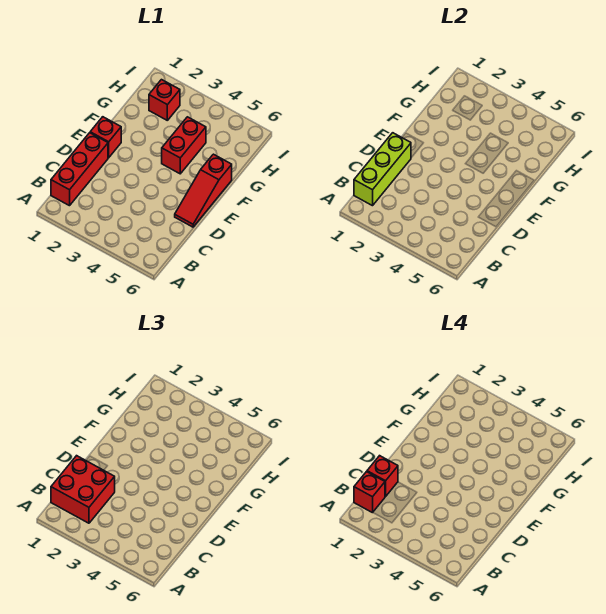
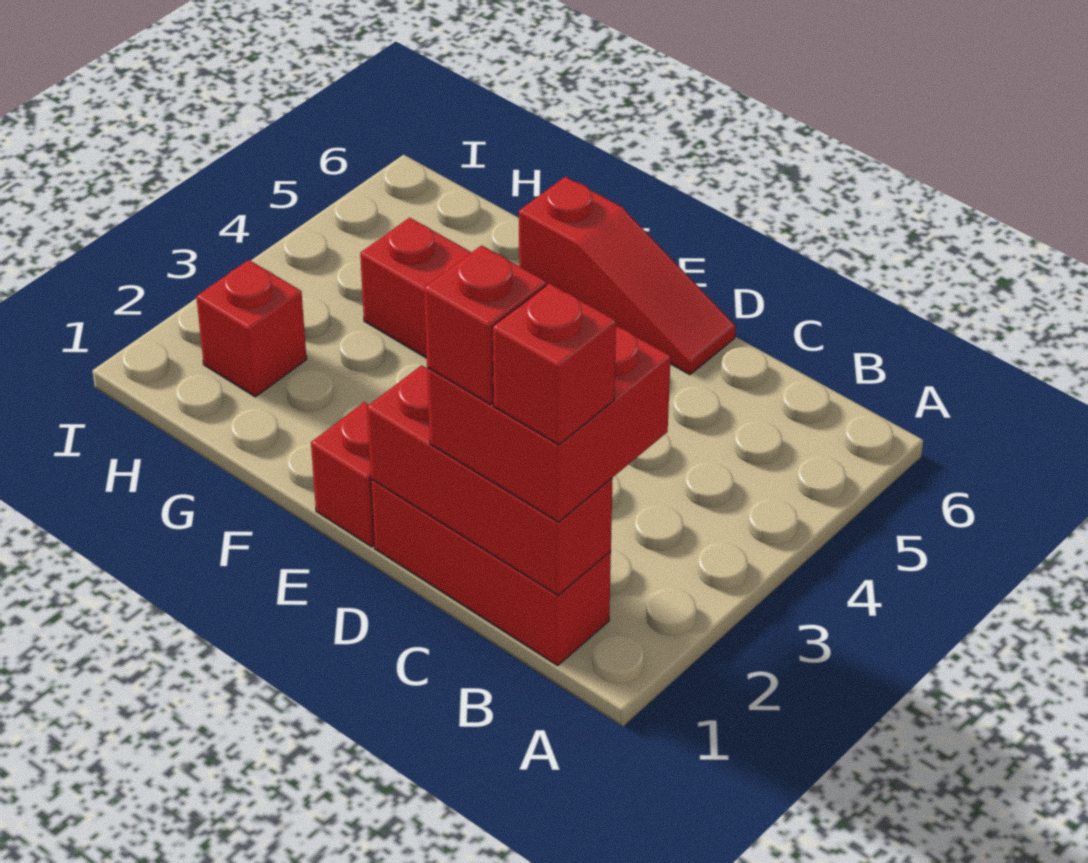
lime brick B1:D1 level 2 -> red brick B1:D1 level 2

